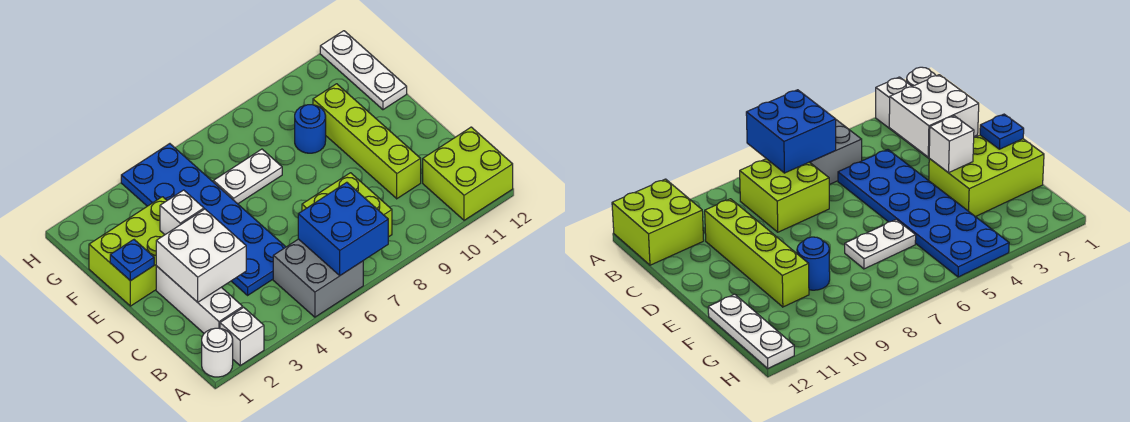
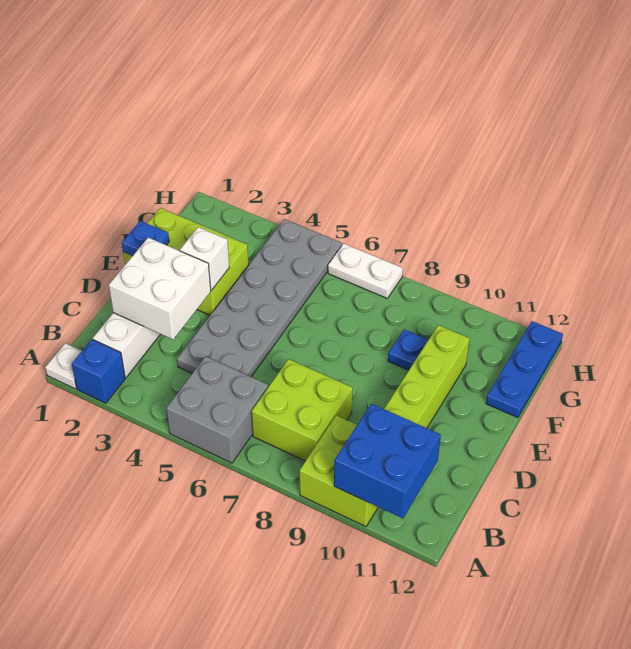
white round brick A1 level 1 -> white plate A1 level 1
white brick A2 level 1 -> blue brick A2 level 1
blue brick A6:B7 level 2 -> blue brick A10:B11 level 2
lime brick A11:B12 level 1 -> lime brick A9:B10 level 1
blue plate C4:H5 level 1 -> grey plate C4:H5 level 1
white plate F6:F7 level 1 -> white plate H6:H7 level 1
blue round brick F9 level 1 -> blue plate F9 level 1
white plate F12:H12 level 1 -> blue plate F12:H12 level 1

